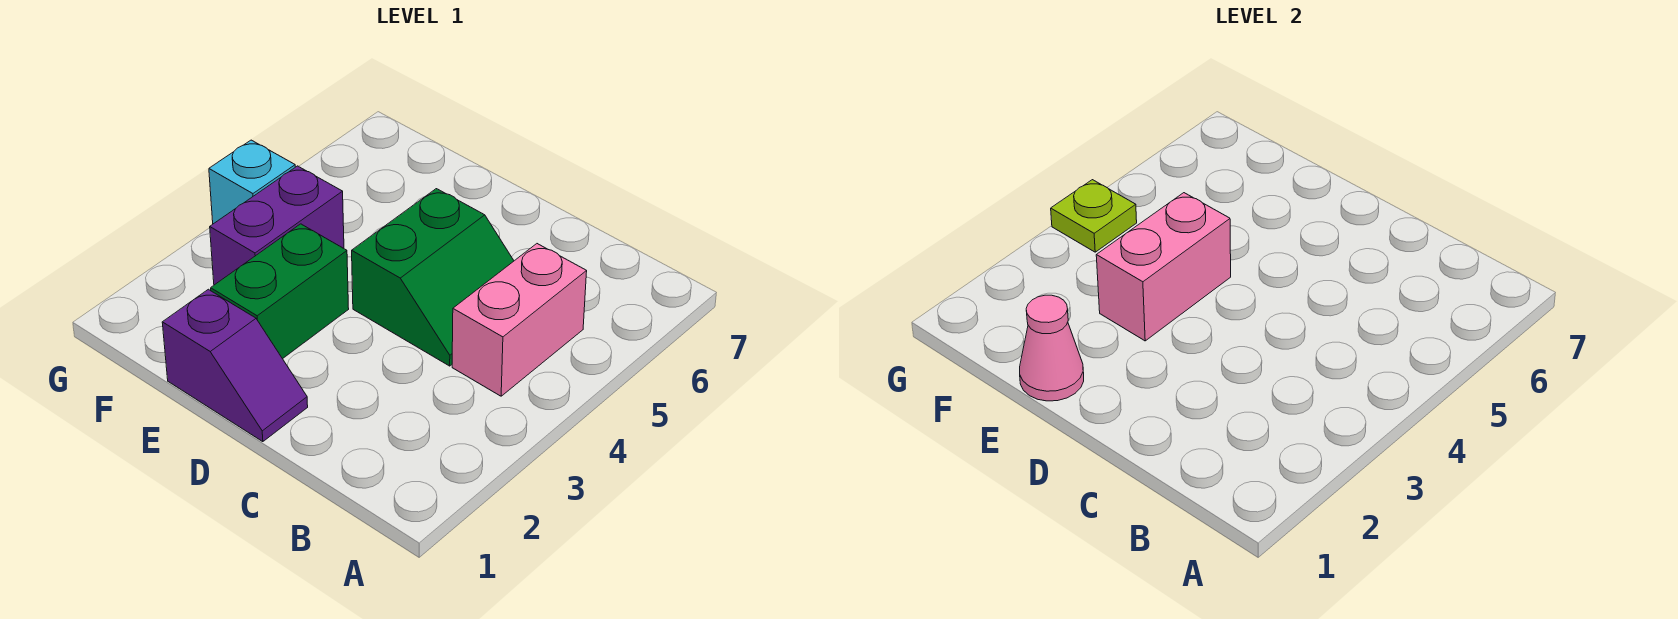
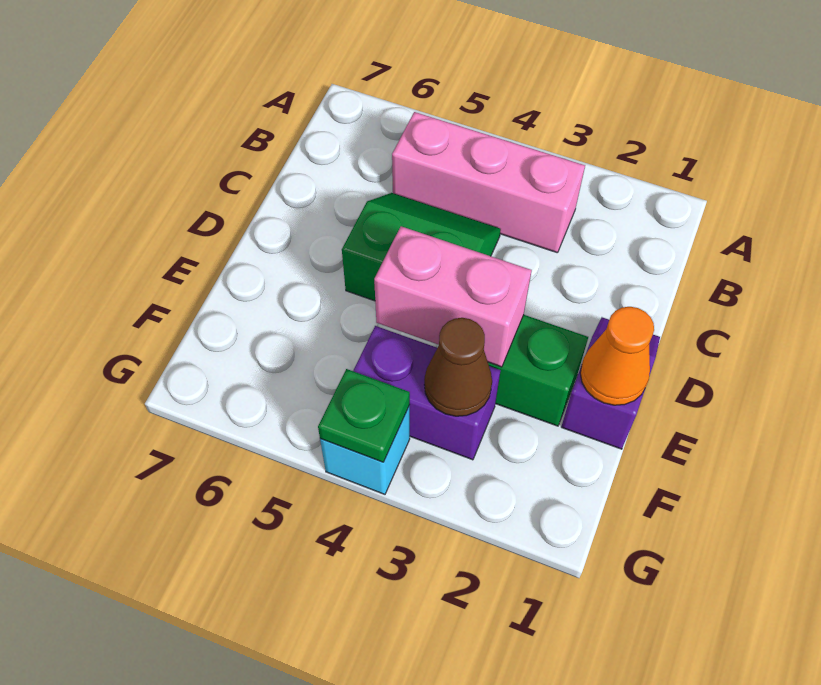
pink brick B4:B5 level 1 -> pink brick B3:B5 level 1
pink cone E1 level 2 -> orange cone E1 level 2
none -> brown cone F3 level 2
lime plate G4 level 2 -> green plate G4 level 2

